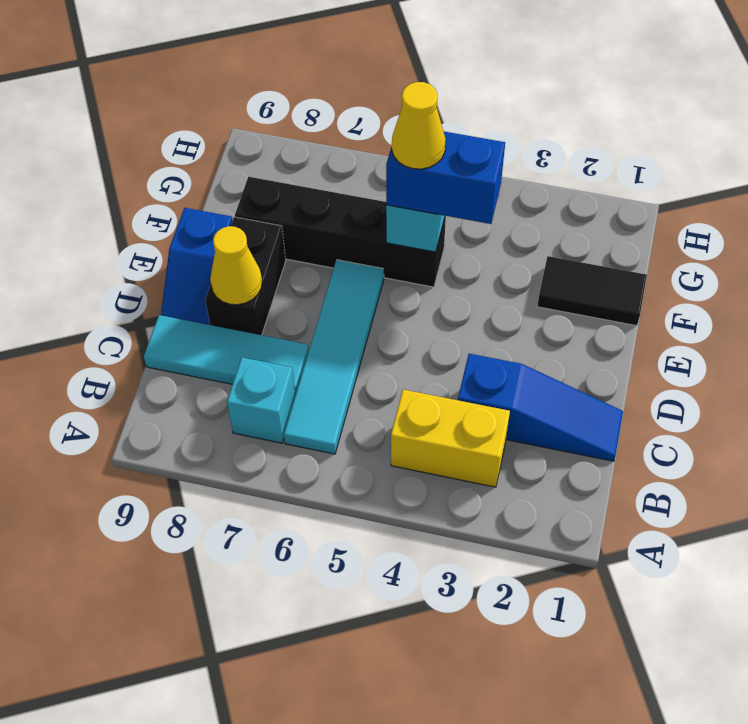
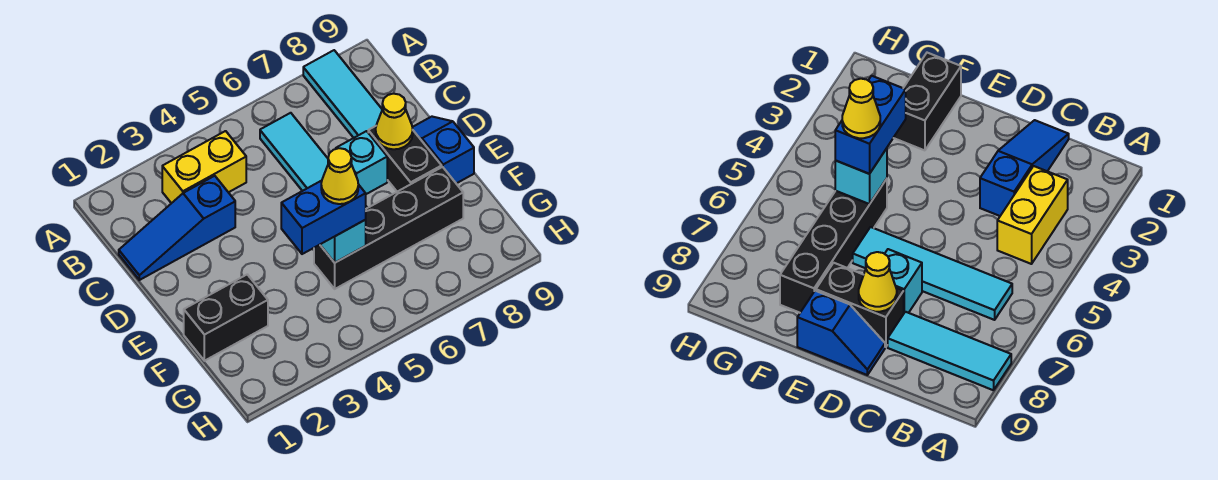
cyan brick B7 level 1 -> cyan brick D7 level 1
cyan tile C7:C9 level 1 -> cyan tile A8:C8 level 1
black tile F1:F2 level 1 -> black brick F1:F2 level 1

